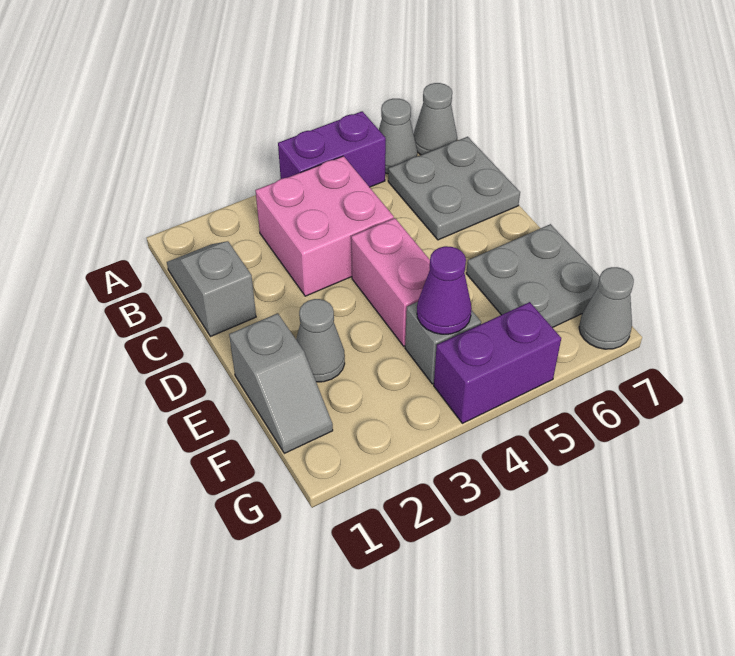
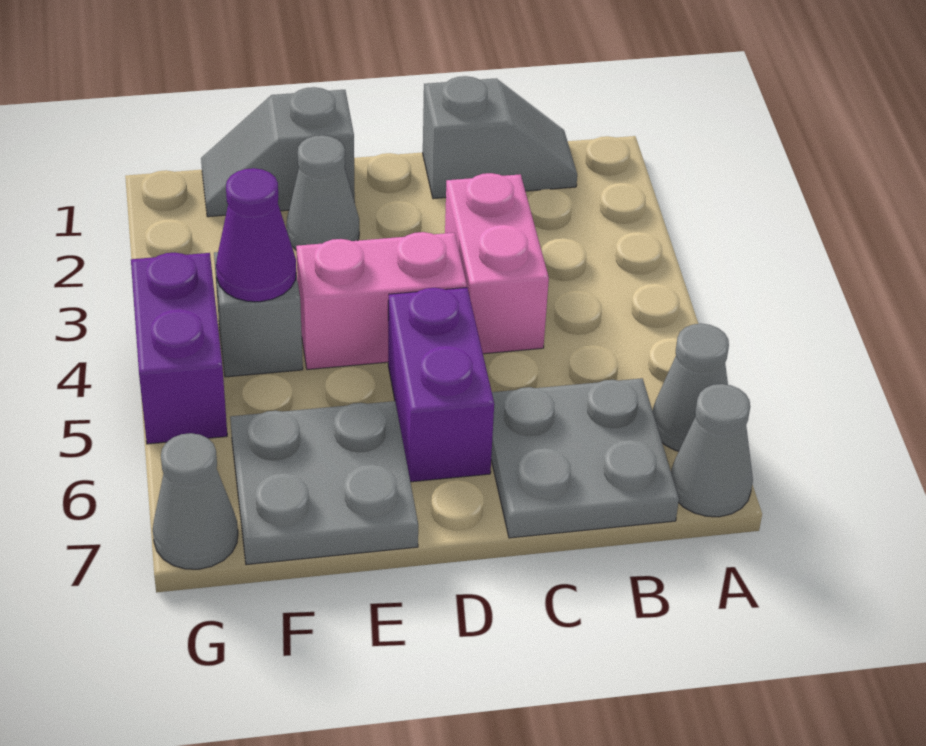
purple brick A4:A5 level 1 -> purple brick D5:D6 level 1
pink brick B3:C4 level 1 -> pink brick C3:C4 level 1

